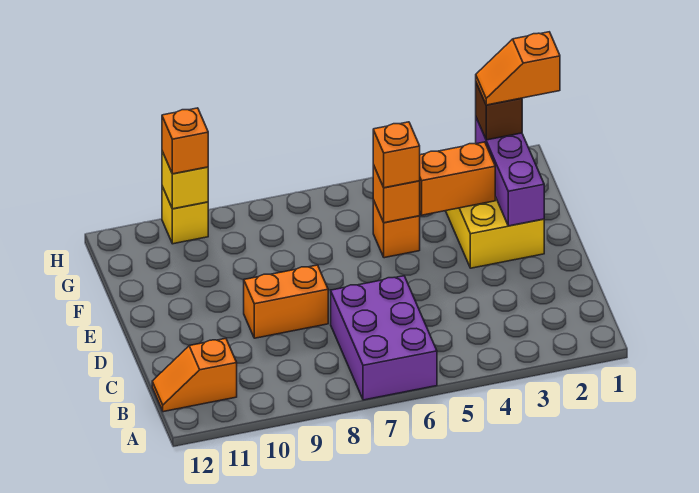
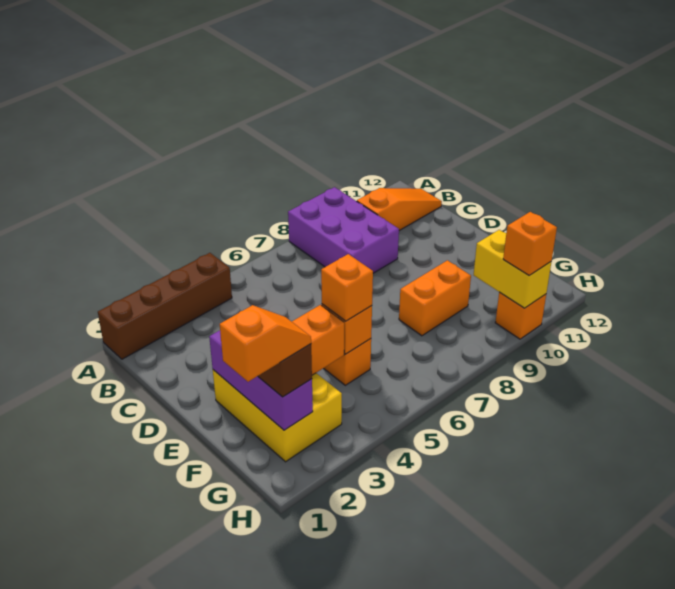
none -> brown brick A1:A4 level 1
purple brick A6:C7 level 1 -> purple brick A8:C9 level 1
orange slope B11:B12 level 1 top 11 -> orange slope B10:B12 level 1 top 10
orange brick D8:D9 level 1 -> orange brick F8:F9 level 1
yellow brick H10 level 1 -> orange brick H10 level 1
yellow brick H10 level 2 -> yellow brick G10:H10 level 2

